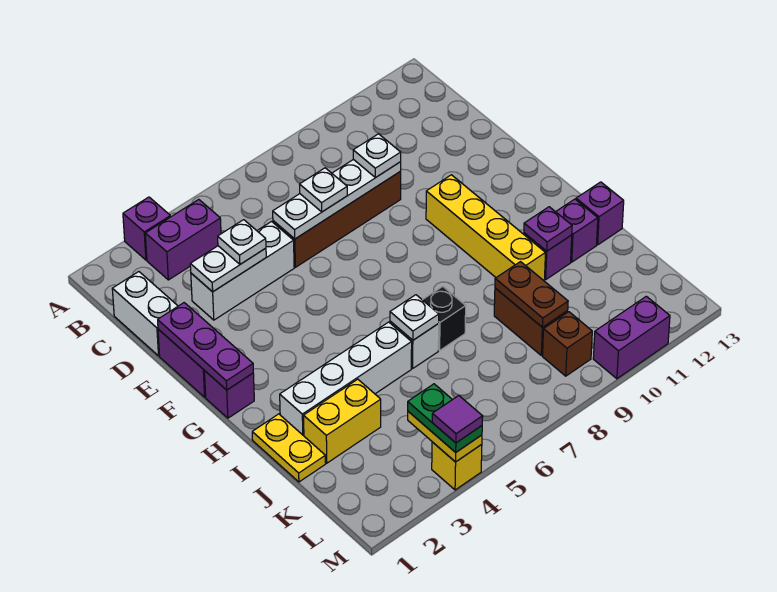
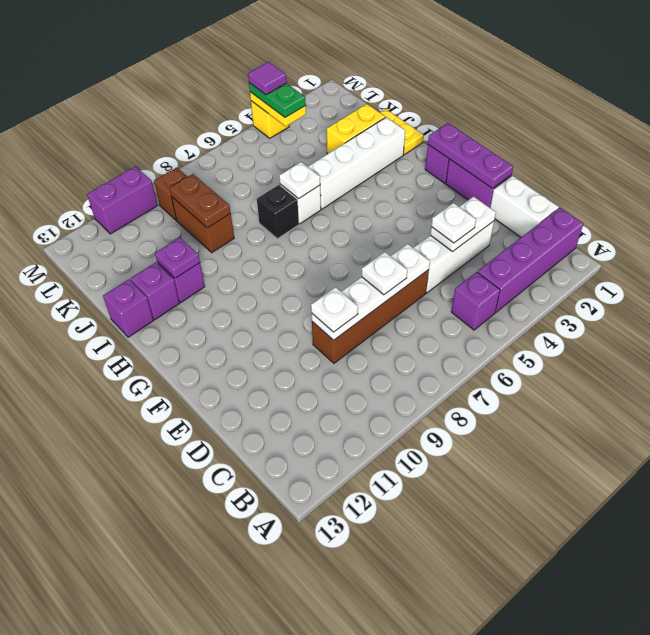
purple brick A3 level 1 -> purple brick B5 level 1
purple brick B3:B4 level 1 -> purple brick B1:B4 level 1
yellow brick F10:I10 level 1 -> none

